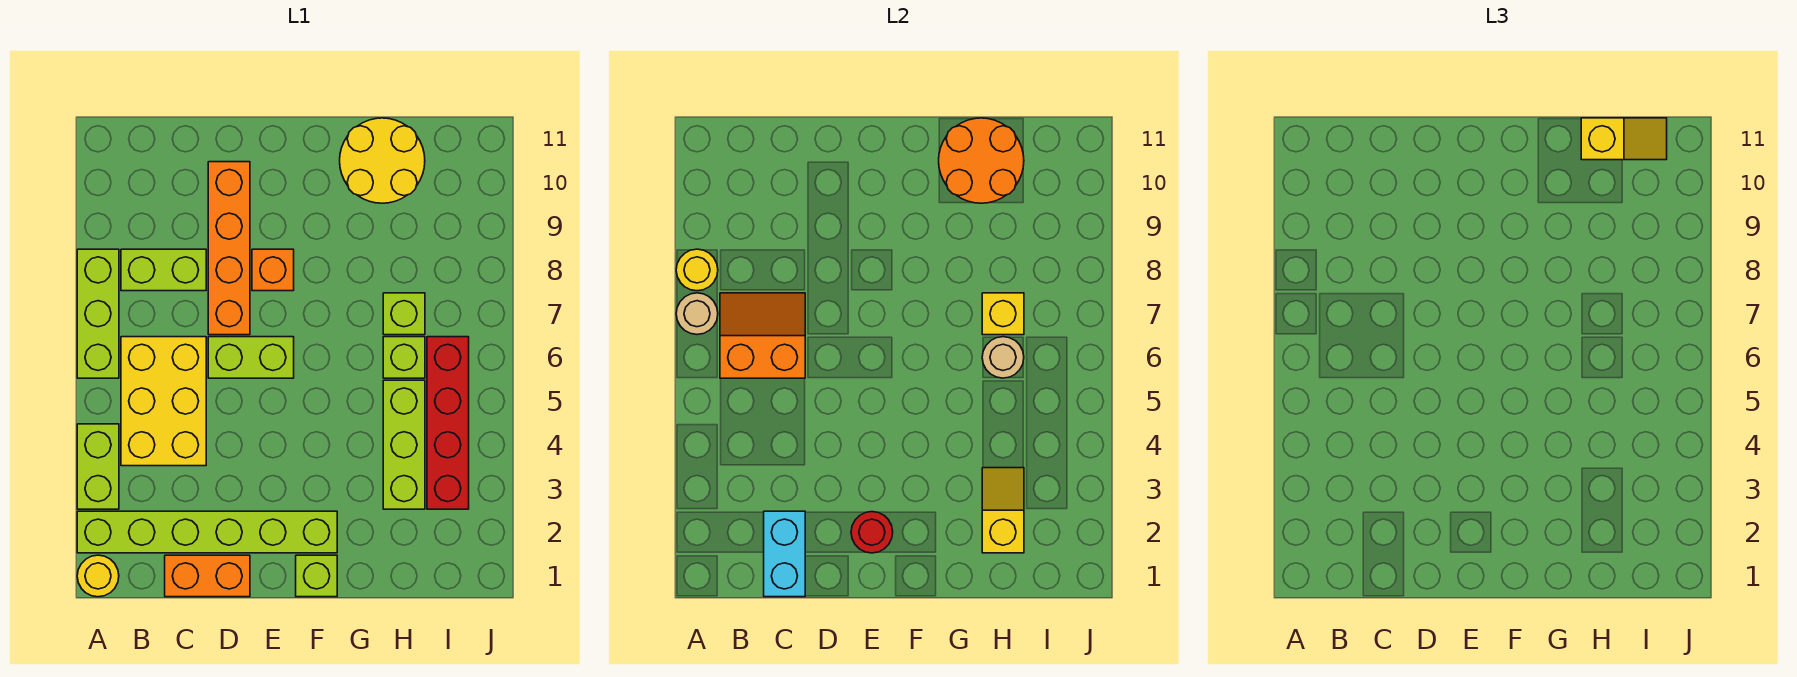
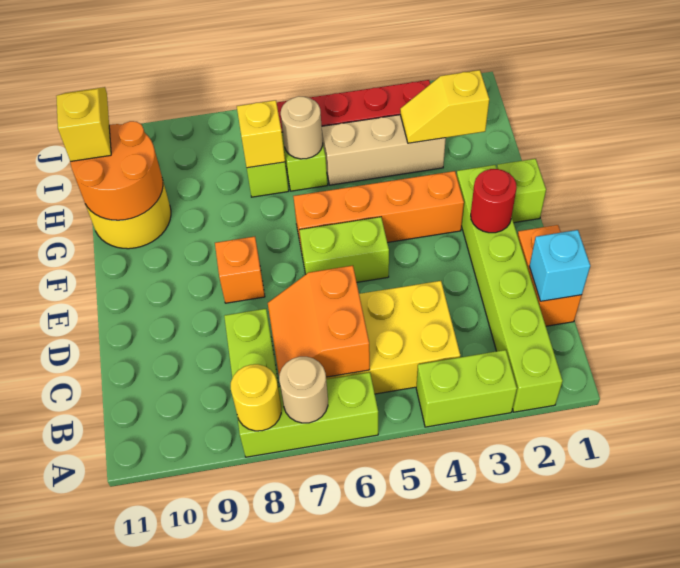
yellow round brick A1 level 1 -> none
cyan brick C1:C2 level 2 -> cyan brick C1 level 2
lime brick D6:E6 level 1 -> lime brick E5:E6 level 1
orange brick D7:D10 level 1 -> orange brick F3:F6 level 1
lime brick H3:H5 level 1 -> tan brick H3:H5 level 1

